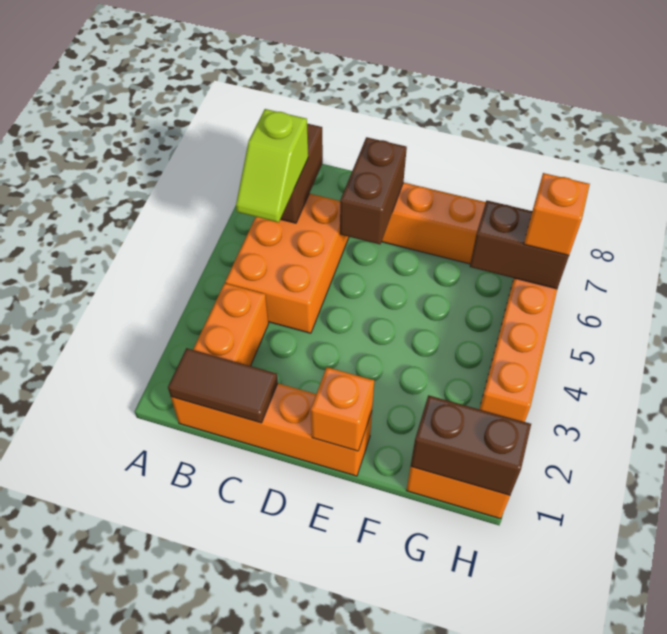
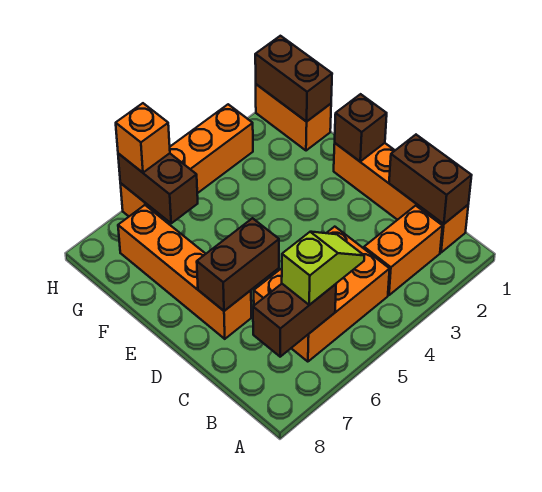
brown tile B1:C1 level 2 -> brown brick B1:C1 level 2
orange brick E1 level 2 -> brown brick E1 level 2

